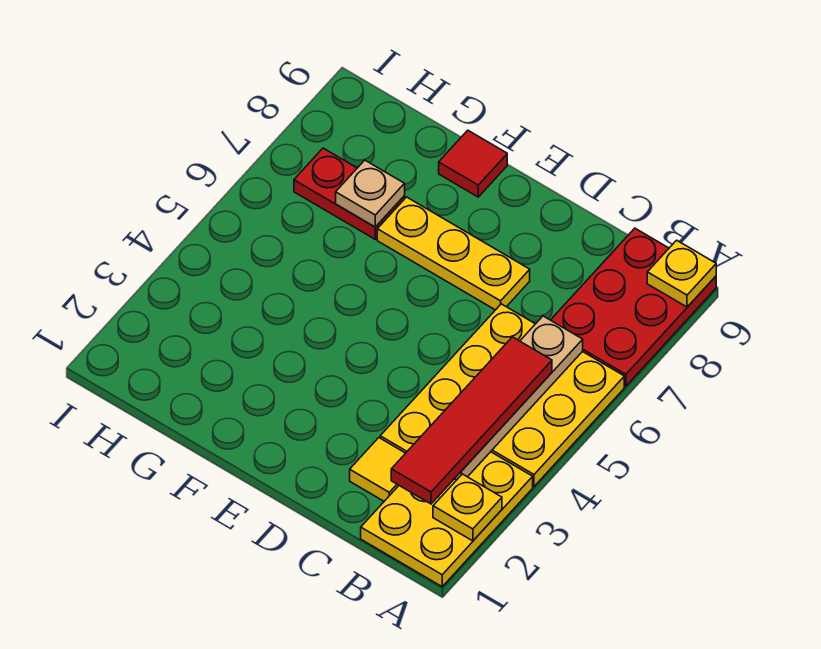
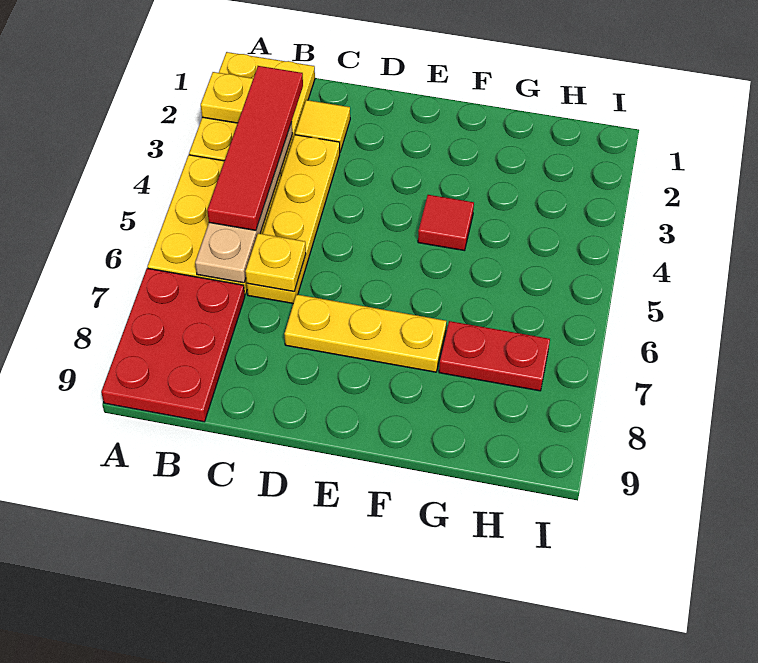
yellow plate A9 level 2 -> yellow plate C6 level 2
red tile F9 level 1 -> red tile F4 level 1
tan plate G7 level 2 -> none

